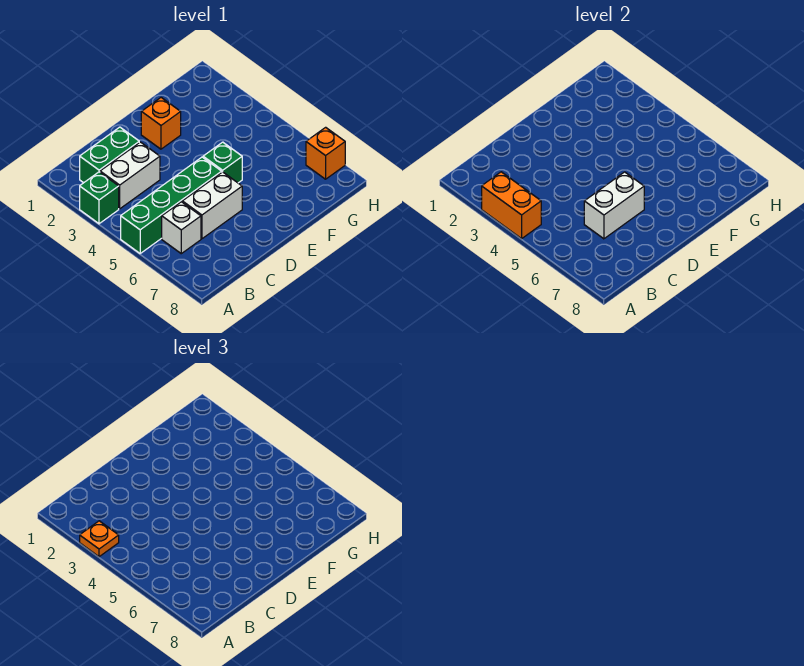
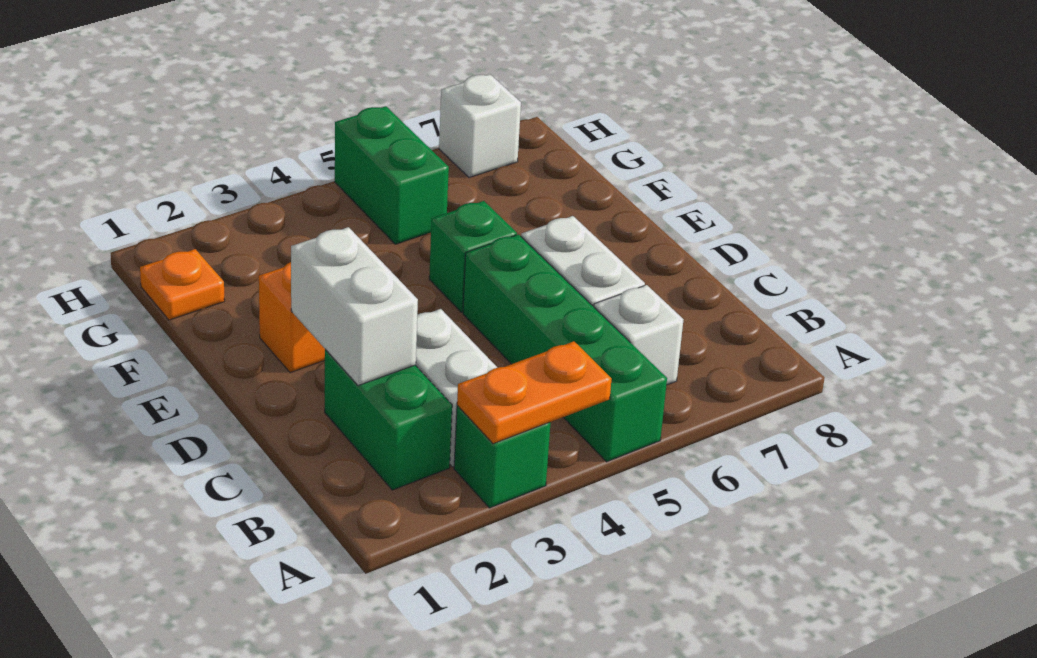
orange brick A3:A4 level 2 -> orange plate A3:A4 level 2
orange plate A3 level 3 -> orange plate G1 level 1
white brick C6:D6 level 2 -> white brick C2:D2 level 2
none -> green brick G5:H5 level 1
orange brick H7 level 1 -> white brick H7 level 1

